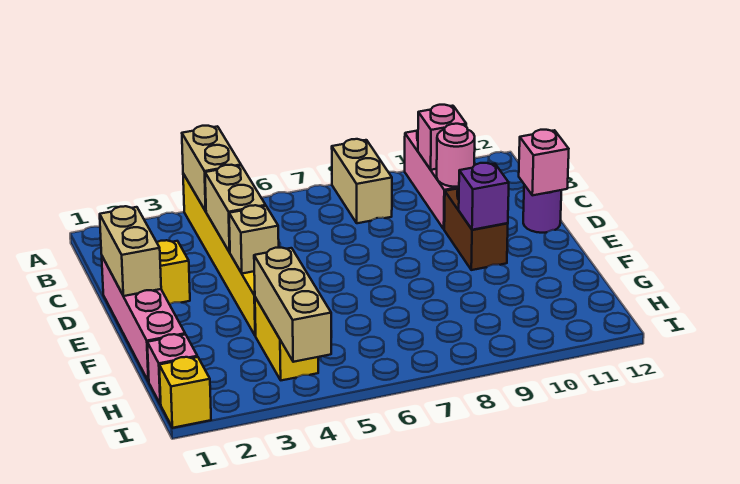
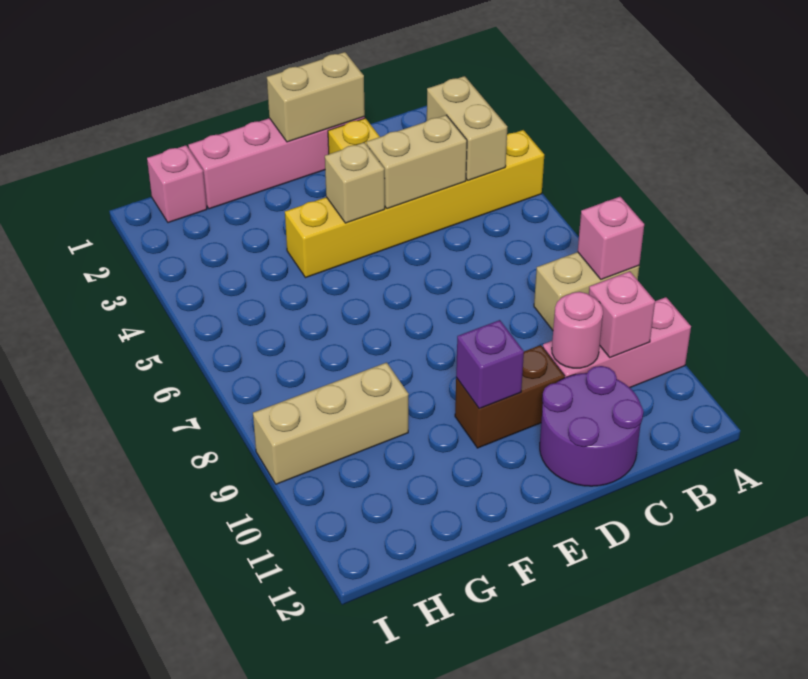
tan brick A4:B4 level 2 -> tan brick B3:B4 level 2
purple round brick D12 level 1 -> purple round brick C11:D12 level 1
pink brick D12 level 2 -> pink brick A8 level 2
yellow brick G4:H4 level 1 -> none
tan brick G4:I4 level 2 -> tan brick G9:I9 level 1
yellow brick I1 level 1 -> none

